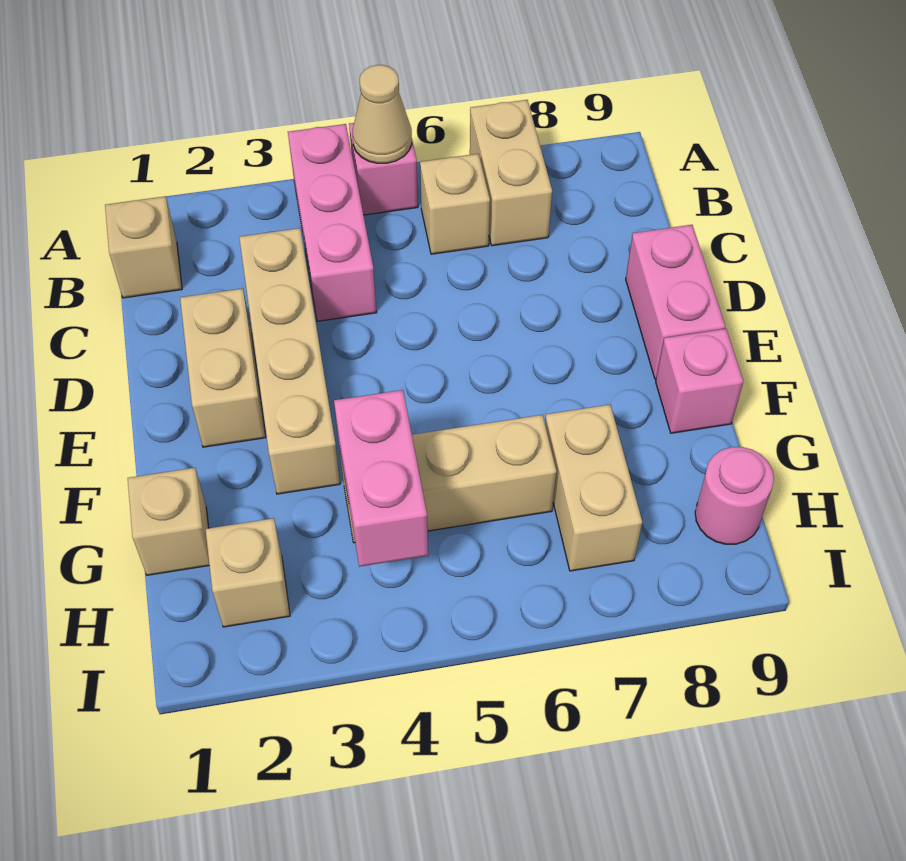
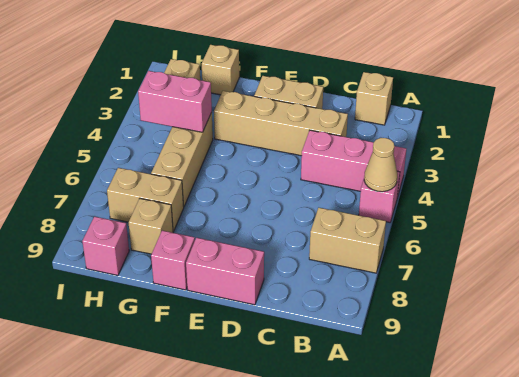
tan brick B6 level 1 -> tan brick G8 level 1
pink round brick H9 level 1 -> pink brick H9 level 1

